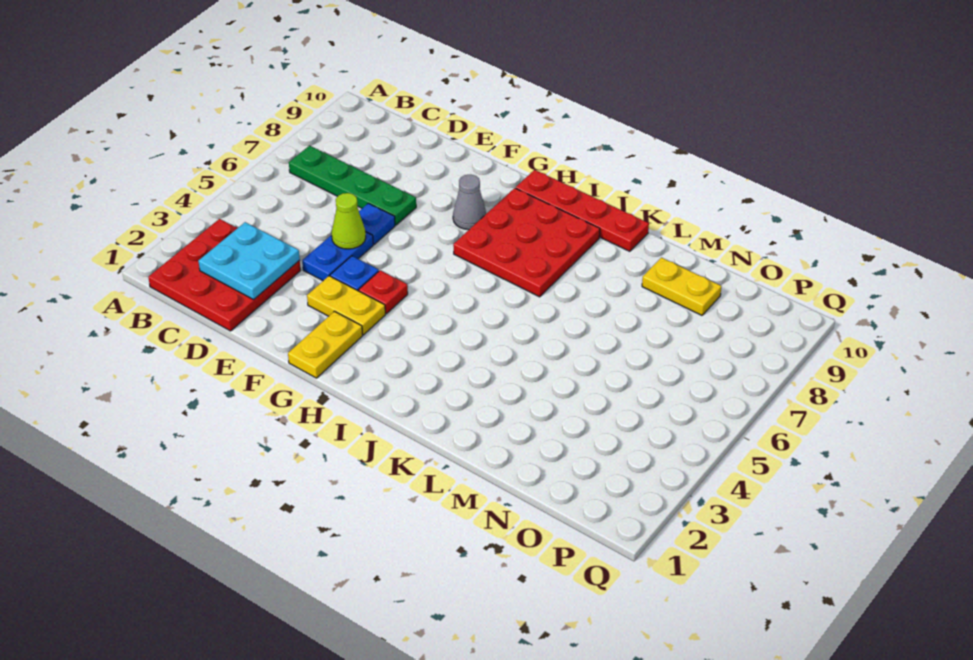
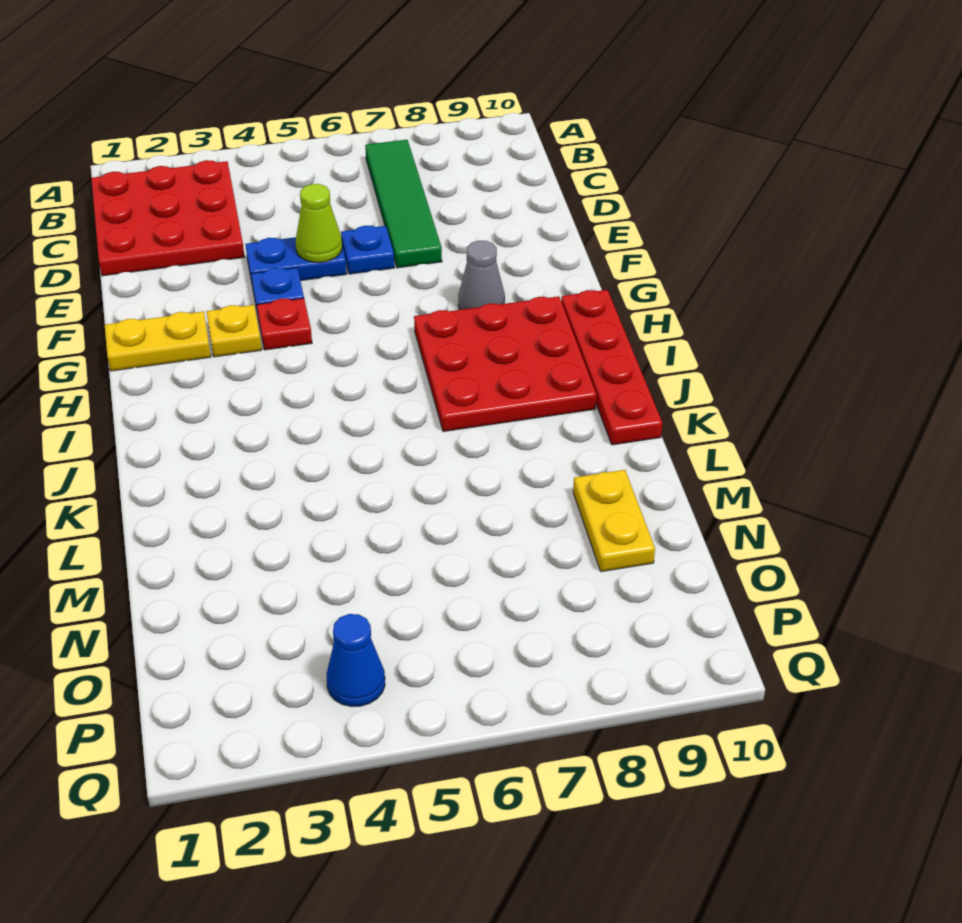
green plate B7:E7 level 1 -> green tile B7:E7 level 1
cyan plate C2:D3 level 2 -> none
yellow plate F3:G3 level 1 -> yellow plate G3 level 1
none -> blue cone P4 level 1

